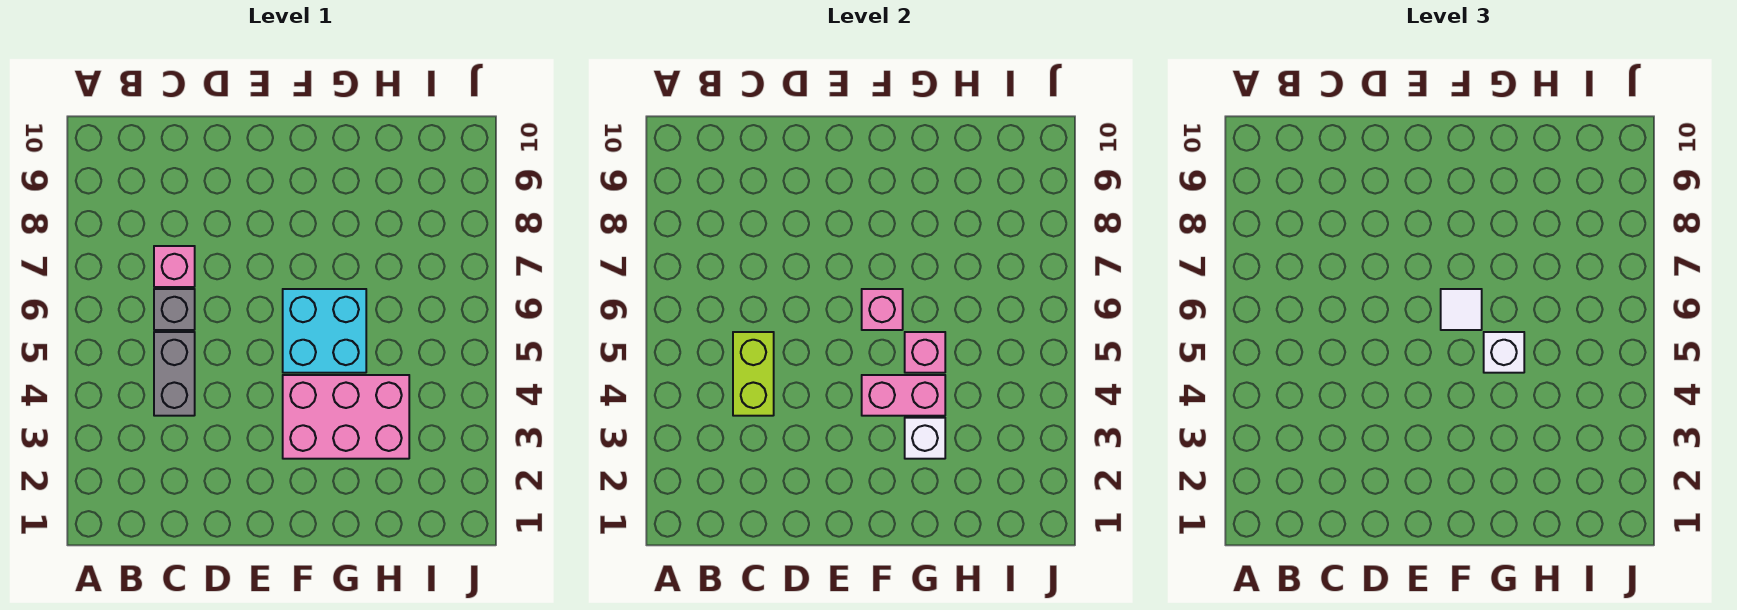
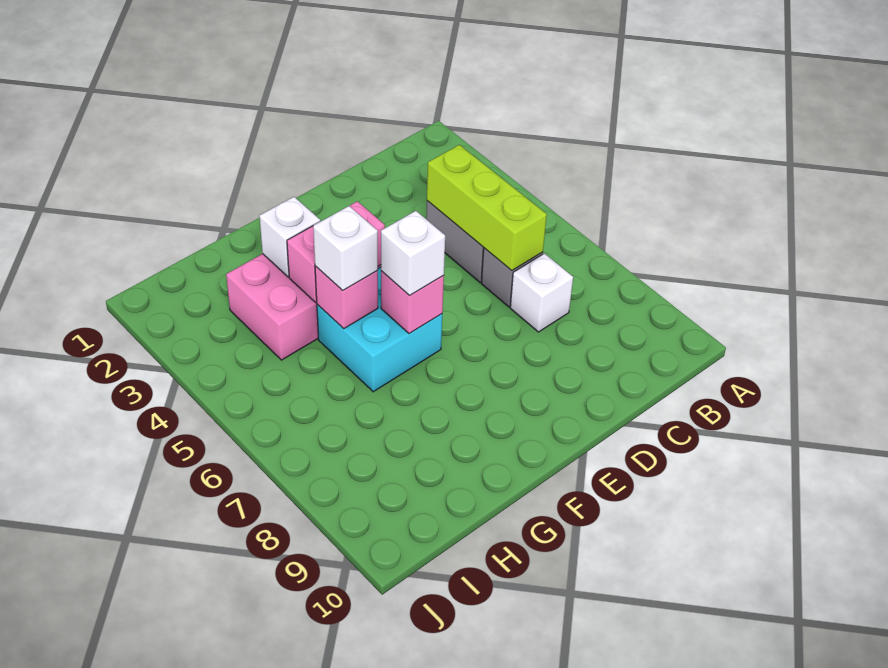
lime brick C4:C5 level 2 -> lime brick C4:C6 level 2
pink brick C7 level 1 -> white brick C7 level 1
white tile F6 level 3 -> white brick F6 level 3

